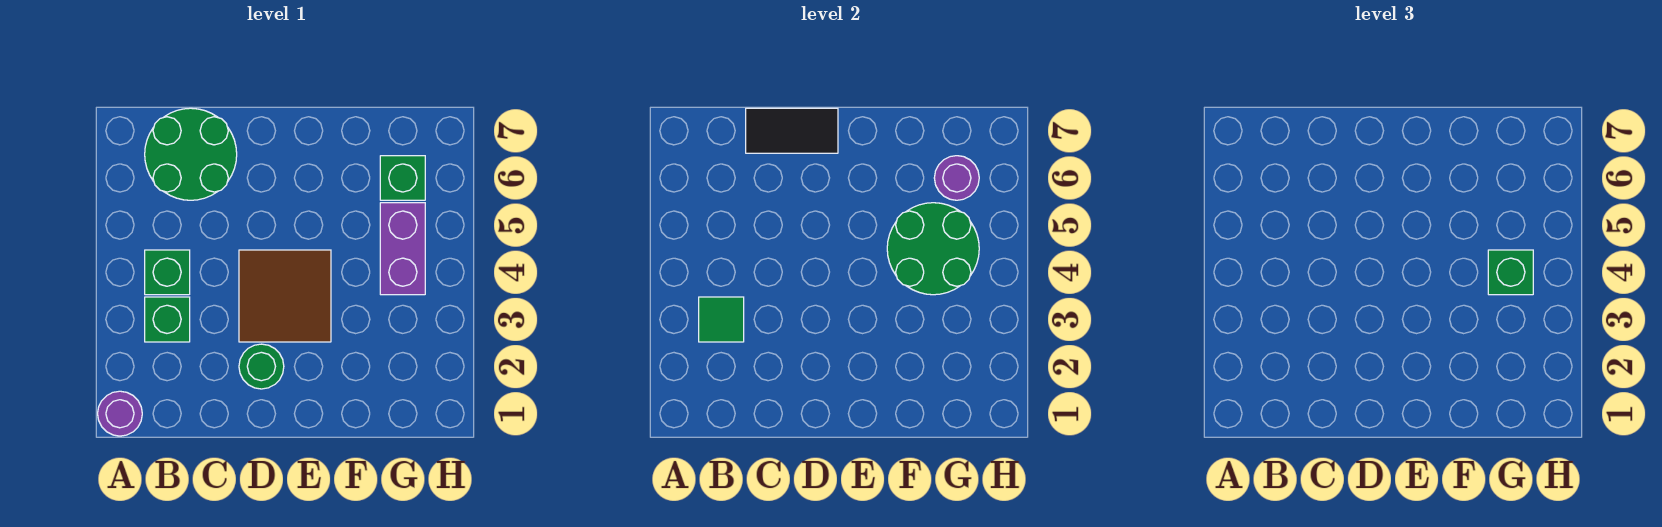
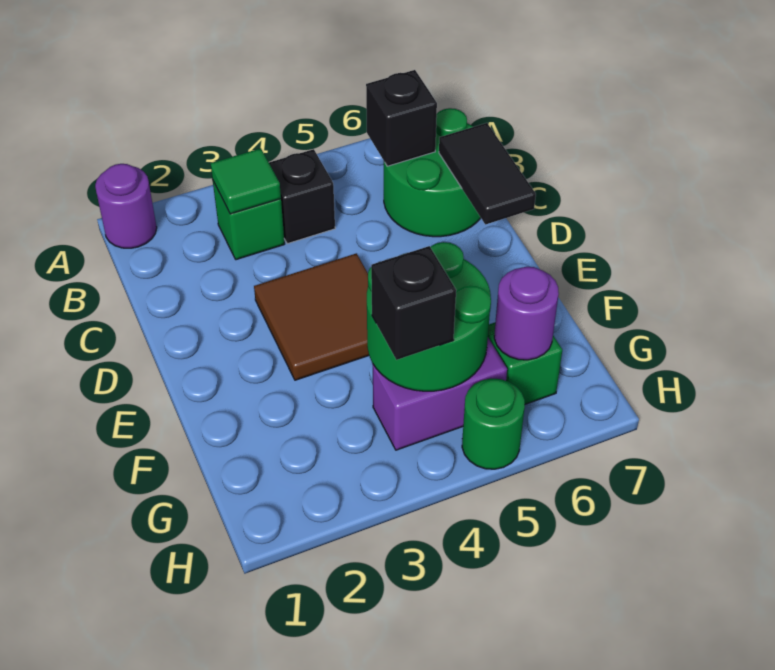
green brick B4 level 1 -> black brick B4 level 1
none -> black brick B6 level 2
green round brick D2 level 1 -> green round brick H5 level 1
green brick G4 level 3 -> black brick G4 level 3

